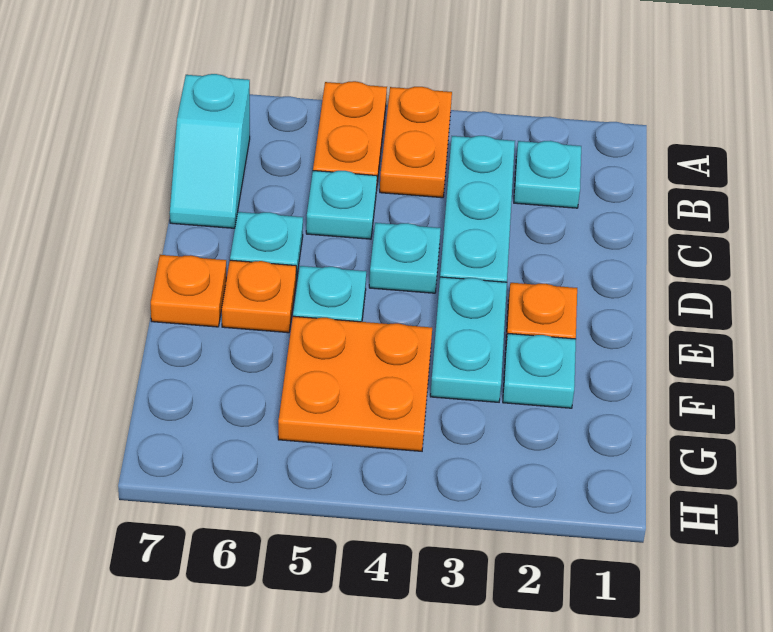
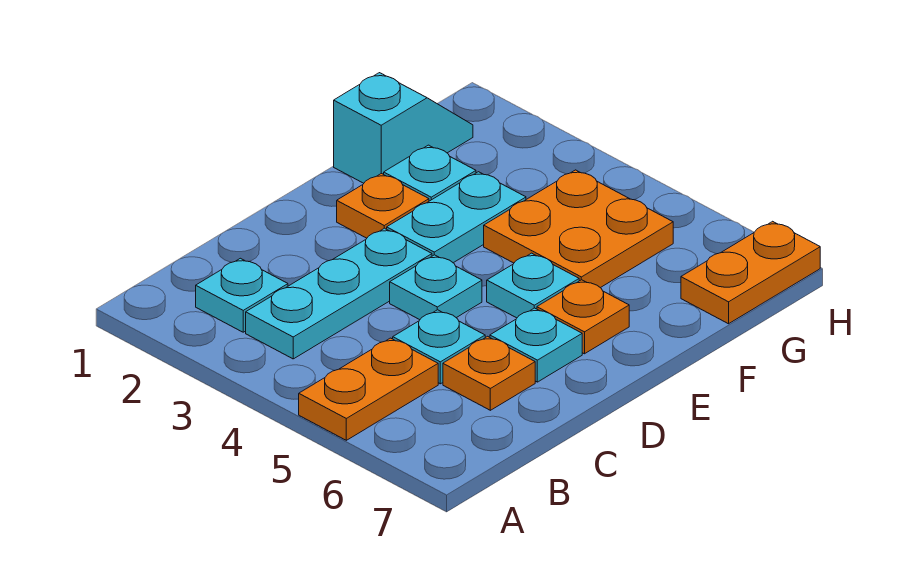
orange plate A4:B4 level 1 -> orange plate G7:H7 level 1
cyan slope B7:C7 level 1 top B -> cyan slope F1:G1 level 1 top F
orange plate E7 level 1 -> orange plate C6 level 1

